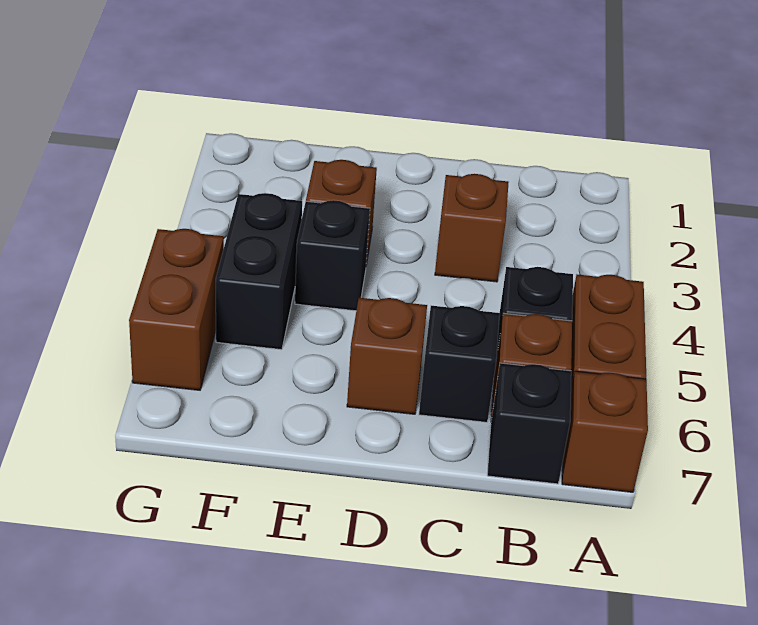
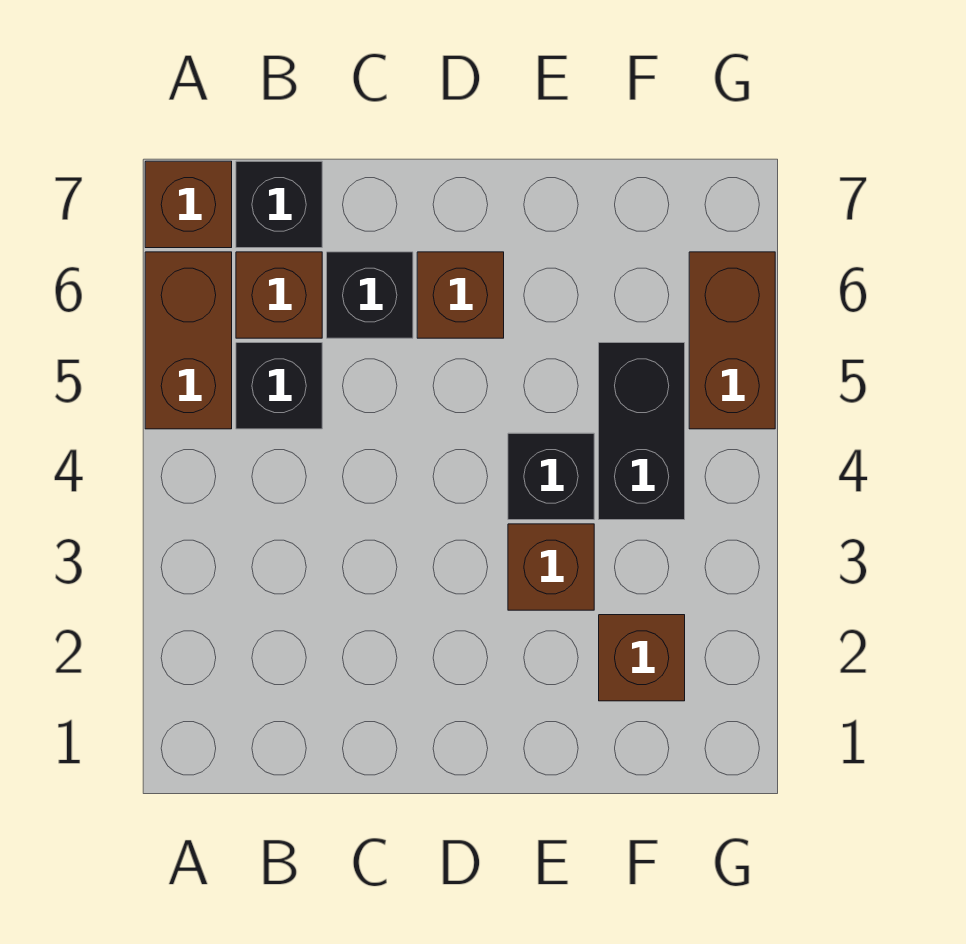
brown brick C3 level 1 -> brown brick F2 level 1

